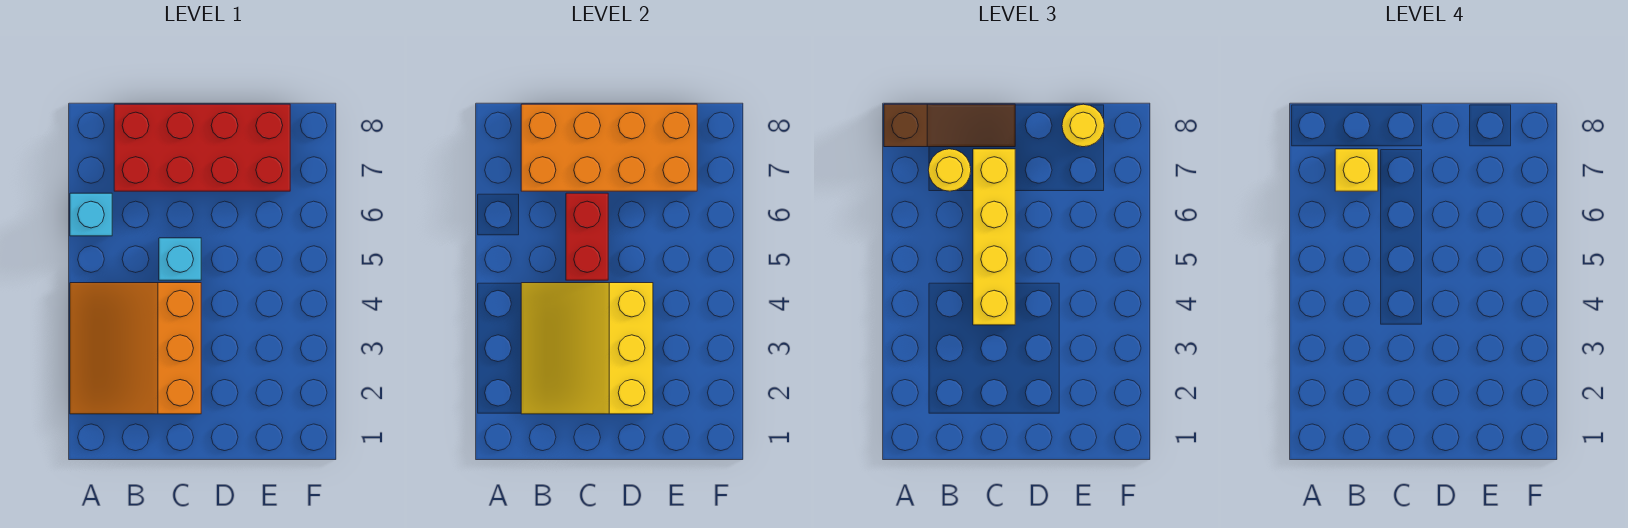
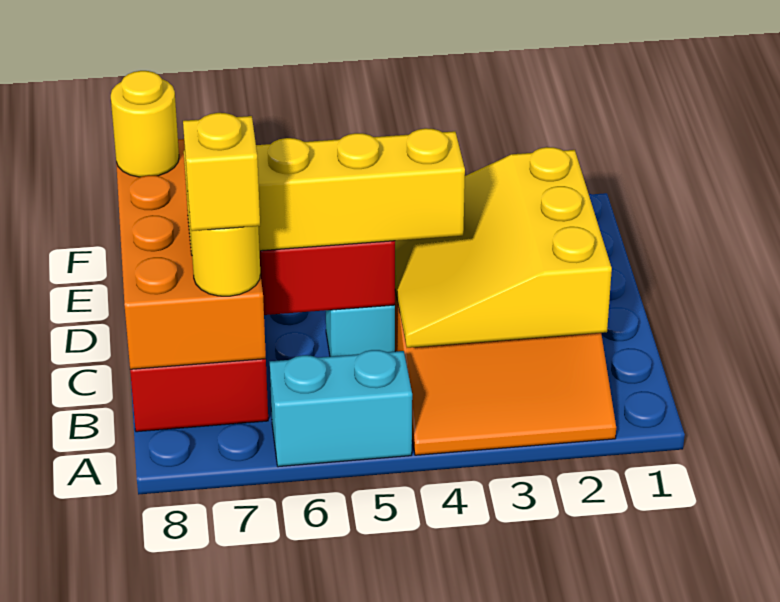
cyan brick A6 level 1 -> cyan brick A5:A6 level 1
brown slope A8:C8 level 3 top A -> none
yellow slope B2:D4 level 2 top D -> yellow slope B2:D4 level 2 top 2

